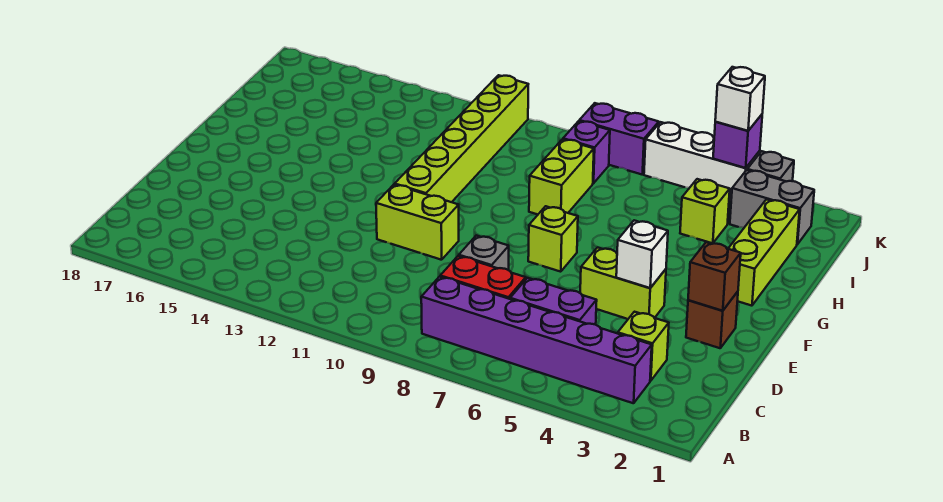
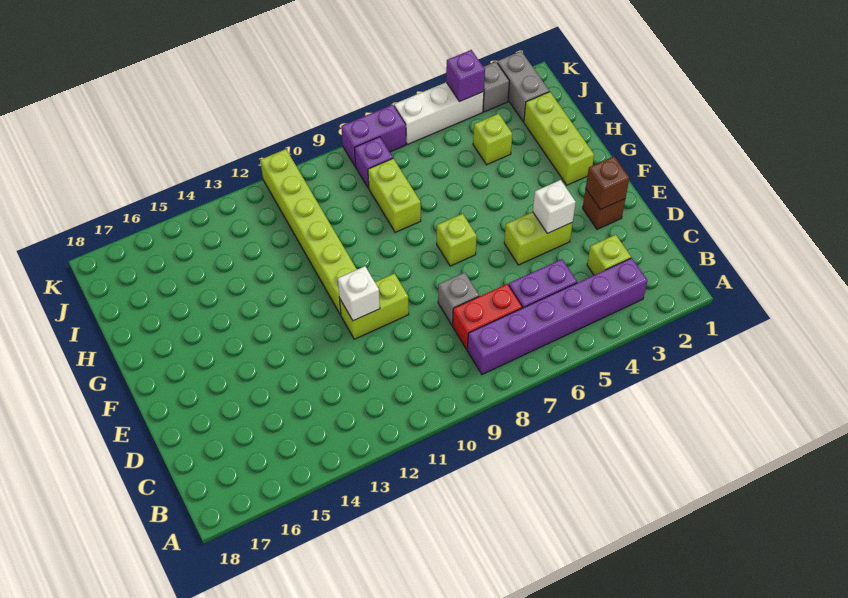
grey brick J2:J3 level 1 -> grey brick J2:K2 level 1
white brick K4 level 3 -> white brick E11 level 2

